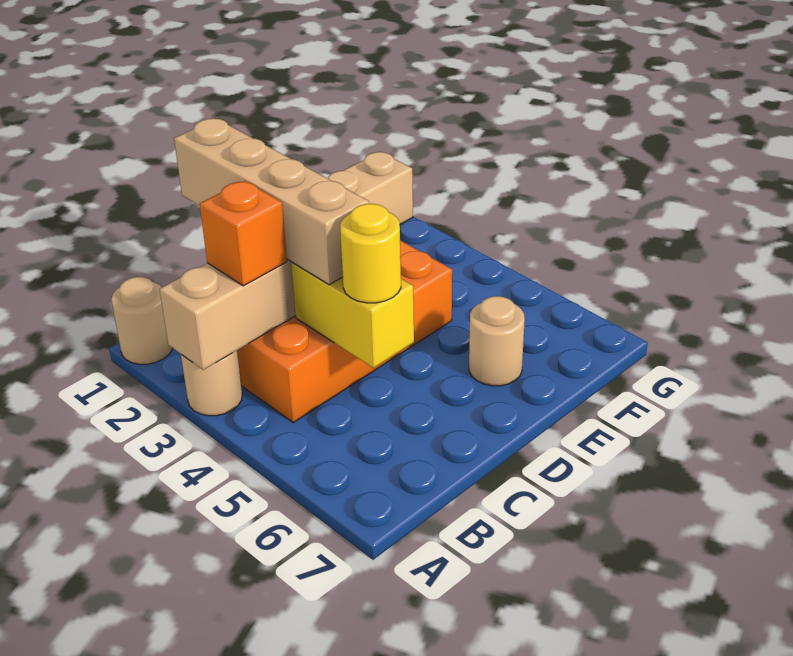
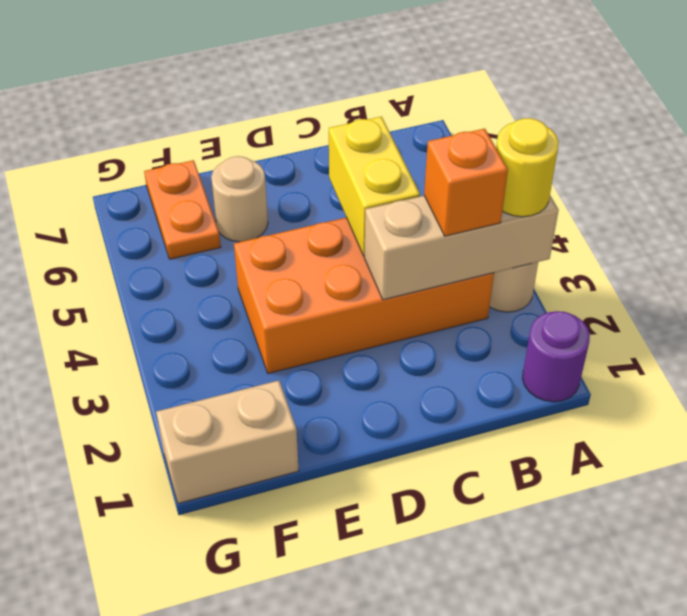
tan round brick A1 level 1 -> purple round brick A1 level 1
tan brick C1:C4 level 3 -> none
yellow round brick C5 level 3 -> yellow round brick A3 level 3
none -> orange plate F6:F7 level 1

